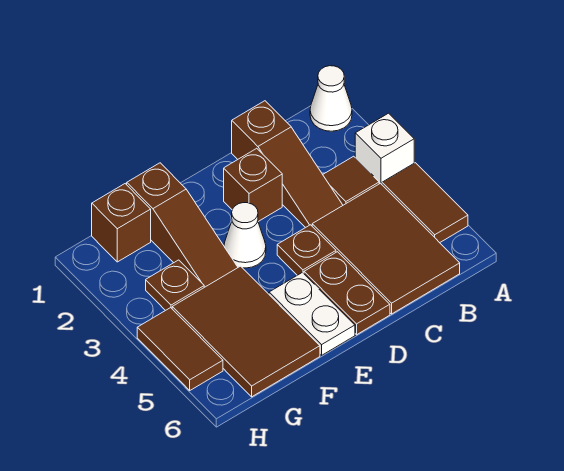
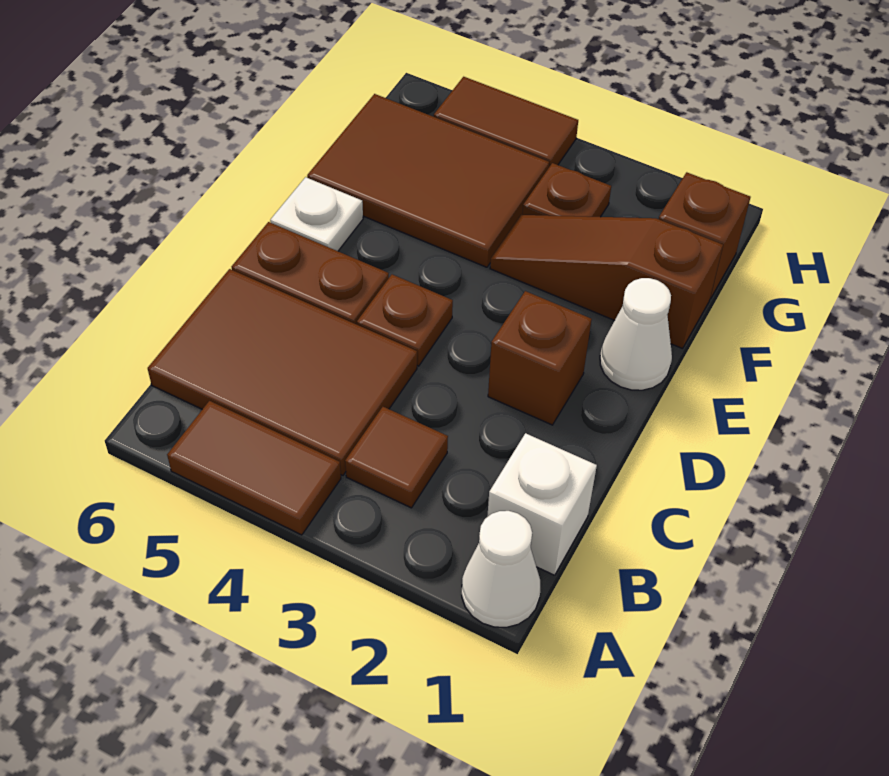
white brick A3 level 1 -> white brick B1 level 1
brown slope C1:C3 level 1 top 1 -> none
white cone E3 level 1 -> white cone E1 level 1
white plate E5:E6 level 1 -> white plate E6 level 1

